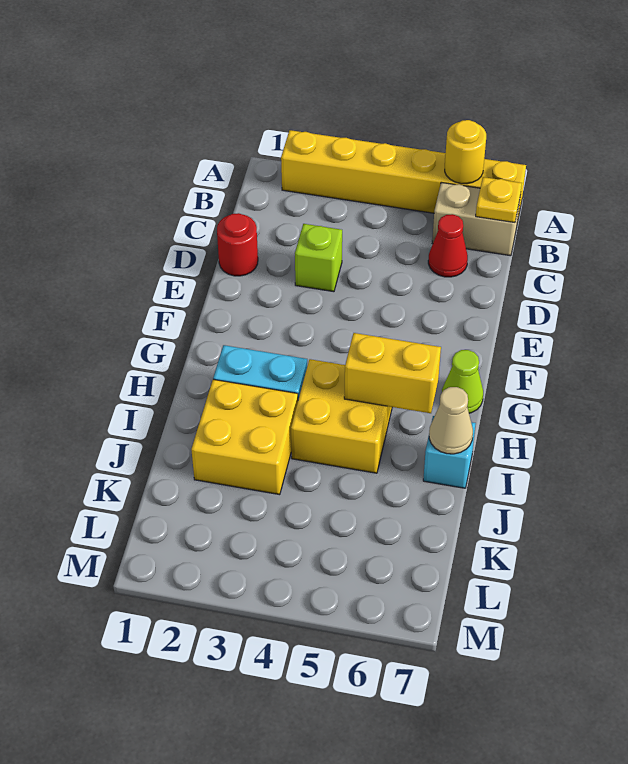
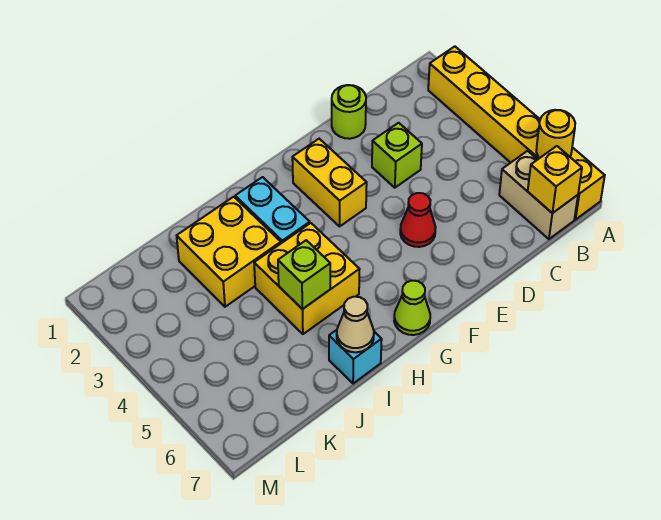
yellow plate B7 level 2 -> yellow brick B7 level 2
red cone C6 level 1 -> red cone E5 level 1
red round brick D1 level 1 -> lime round brick D1 level 1
yellow brick H5:H6 level 2 -> yellow brick F2:F3 level 1
none -> lime brick I5 level 2

